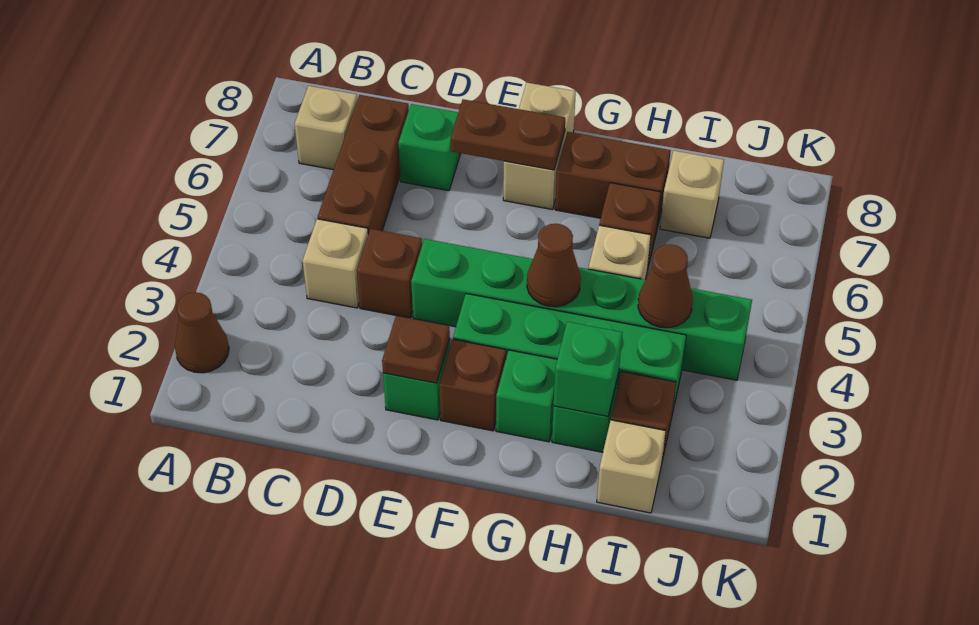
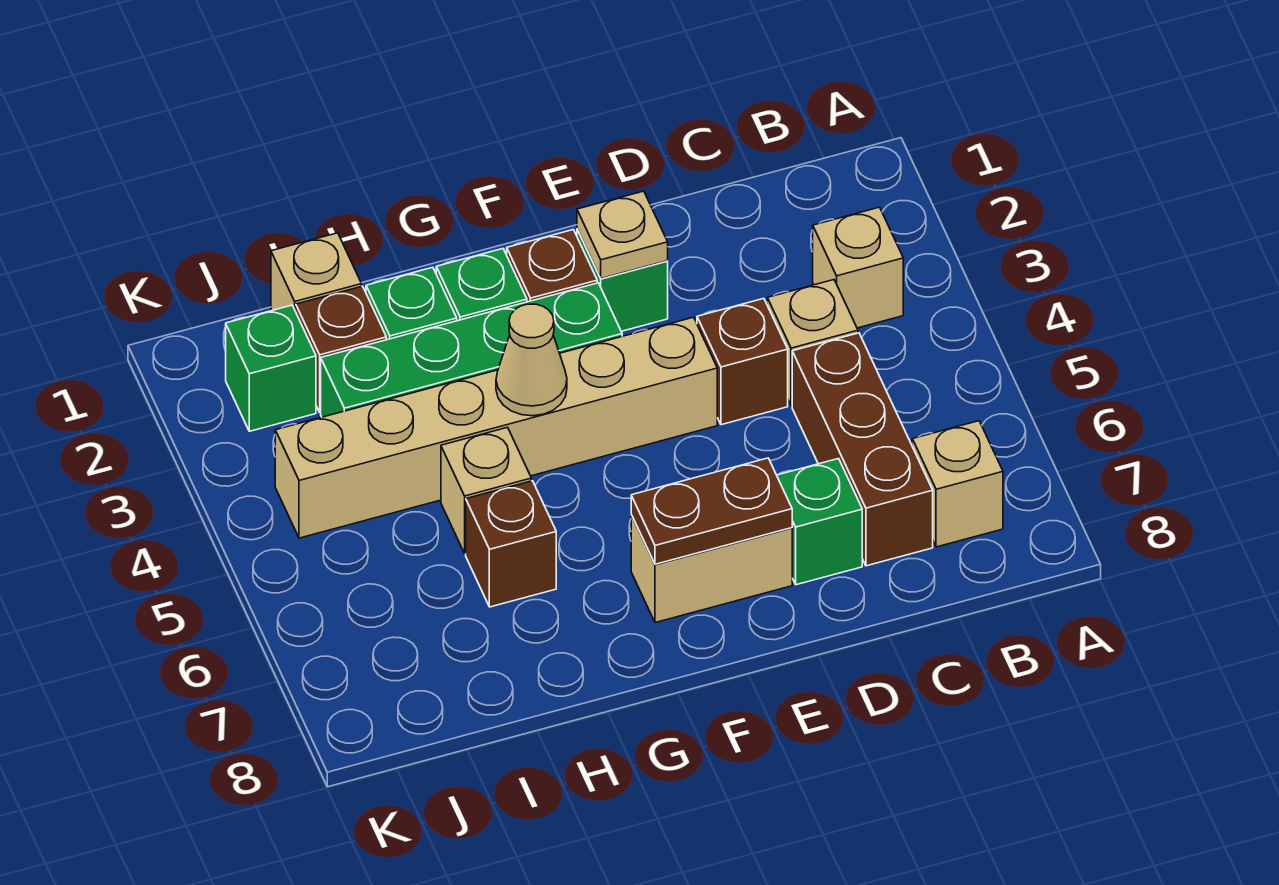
brown cone A2 level 1 -> none
brown plate E2 level 2 -> tan plate E2 level 2
green brick E4:J4 level 1 -> tan brick E4:J4 level 1
tan brick F7:F8 level 1 -> tan brick E7:F7 level 1
brown cone G4 level 2 -> tan cone G4 level 2
brown brick G7:H7 level 1 -> none
green brick H2 level 2 -> green brick J2 level 1
brown cone I4 level 2 -> none
tan brick I7 level 1 -> tan brick B3 level 1

